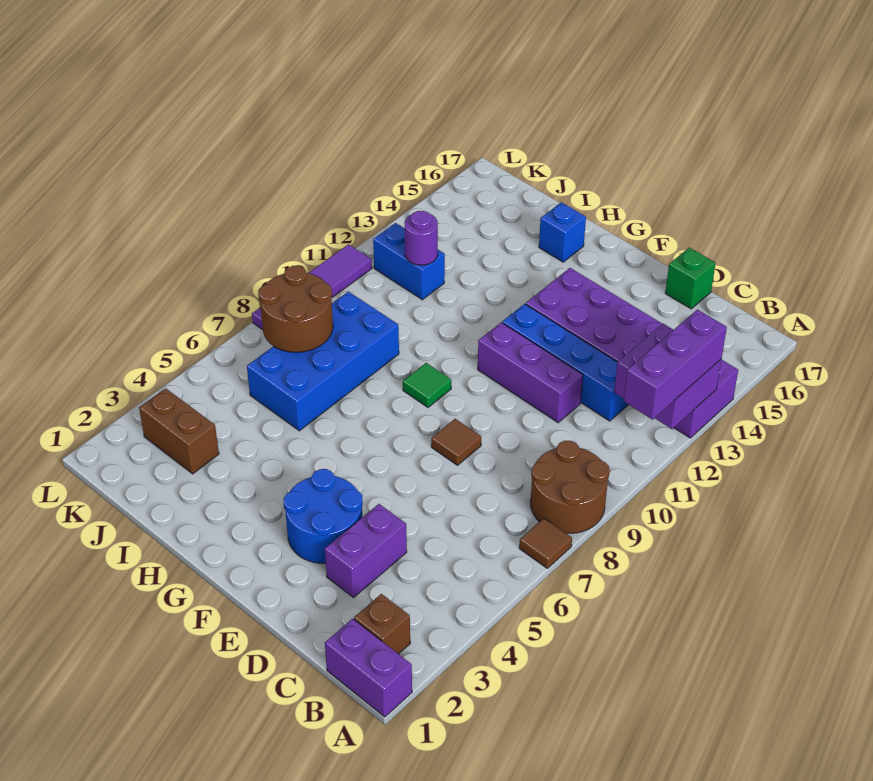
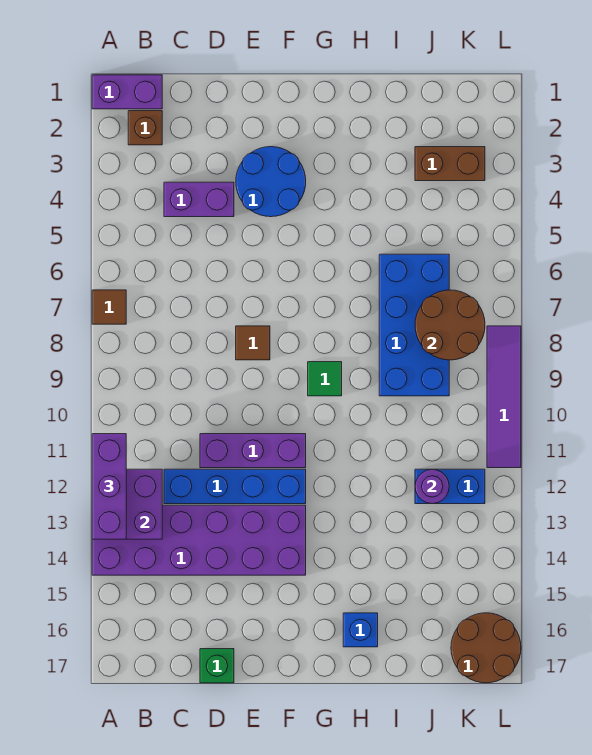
brown round brick A8:B9 level 1 -> brown round brick K16:L17 level 1
purple brick D3:D4 level 1 -> purple brick C4:D4 level 1

